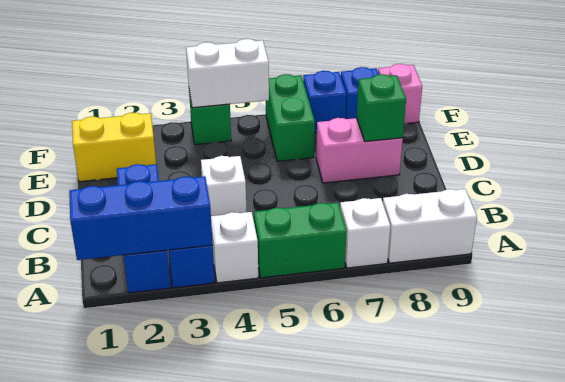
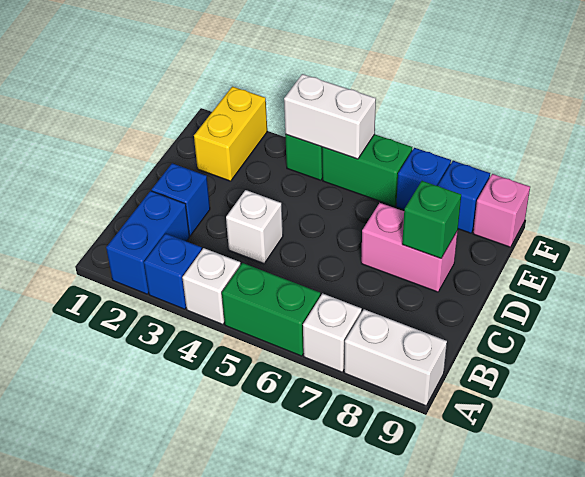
blue brick A1:A3 level 2 -> none
yellow brick E1:E2 level 1 -> yellow brick E2:F2 level 1
green brick E6:F6 level 1 -> green brick F5:F6 level 1

